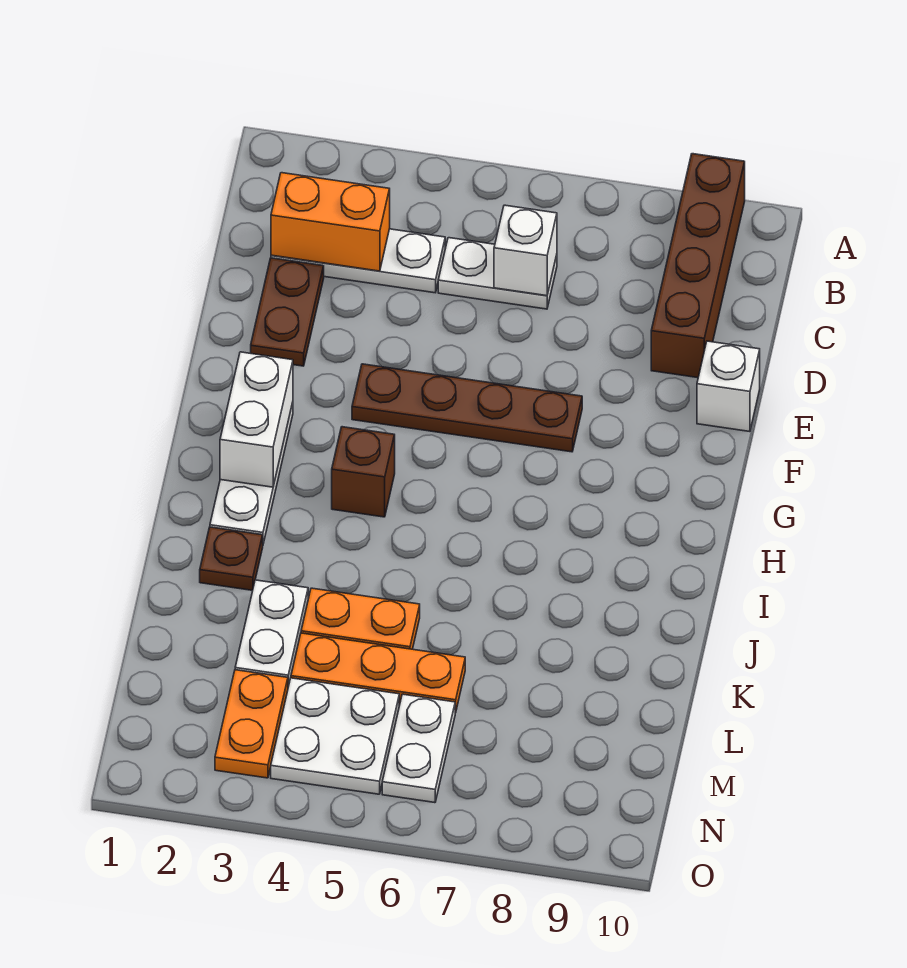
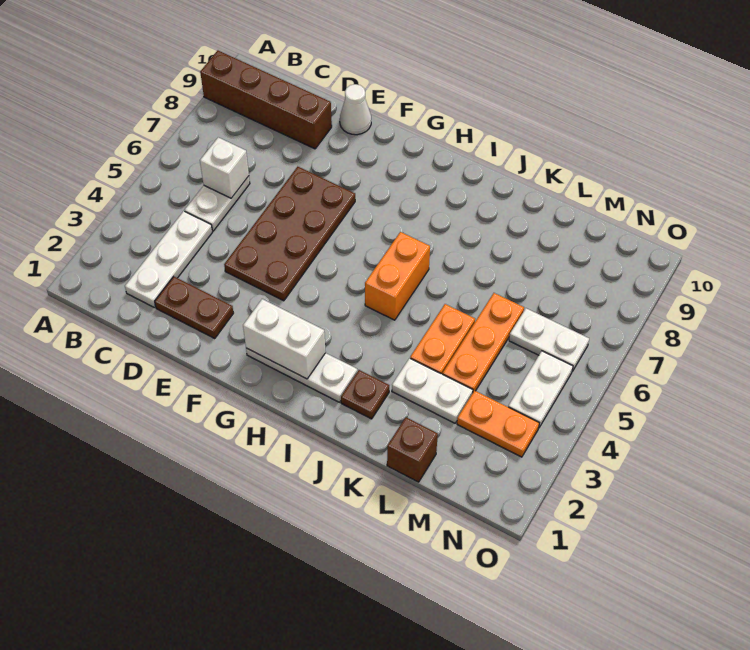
orange brick C2:C3 level 2 -> orange brick I5:I6 level 1
white brick E10 level 1 -> white cone E10 level 1
brown plate F4:F7 level 1 -> brown plate E4:F7 level 1
brown brick H4 level 1 -> brown brick L1 level 1
white plate M4:N5 level 1 -> white plate N4:N5 level 1

